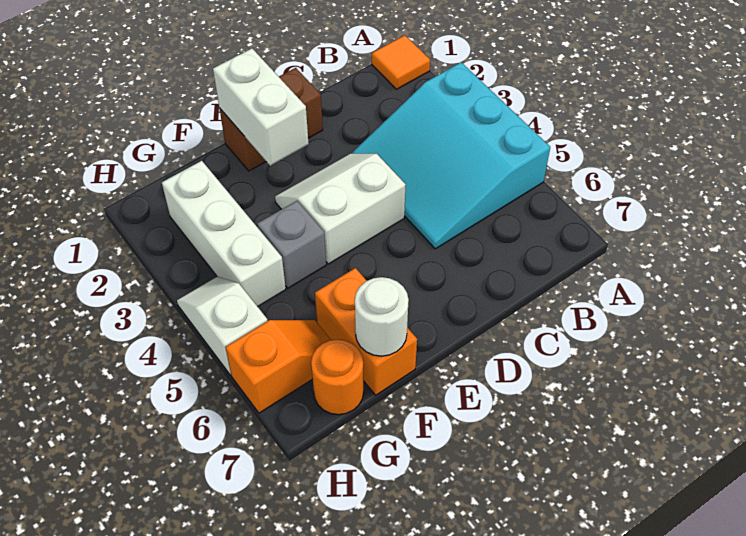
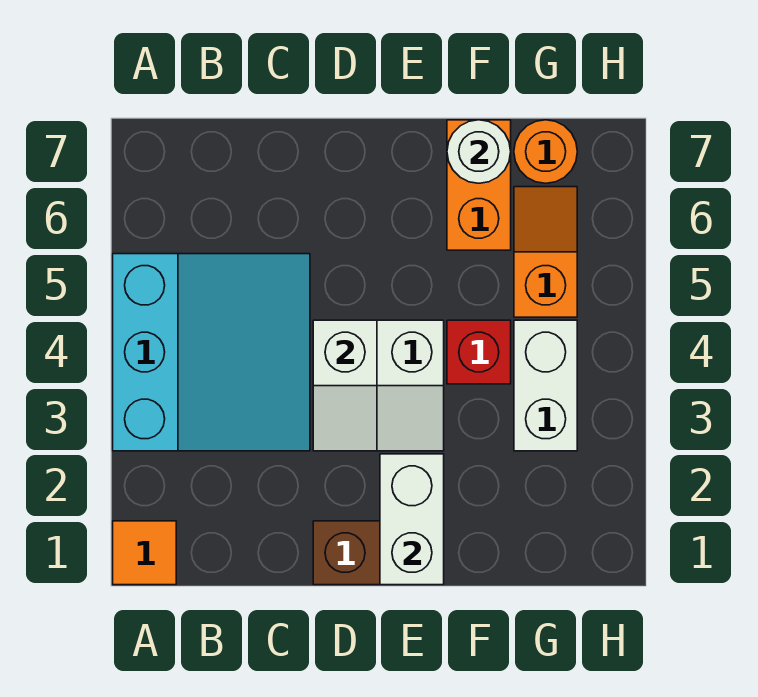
grey brick F4 level 1 -> red brick F4 level 1
white brick G2:G4 level 1 -> white brick G3:G4 level 1
orange slope G6:H6 level 1 top H -> orange slope G5:G6 level 1 top 5
white slope H4:H5 level 1 top 5 -> white slope D3:D4 level 2 top 4

